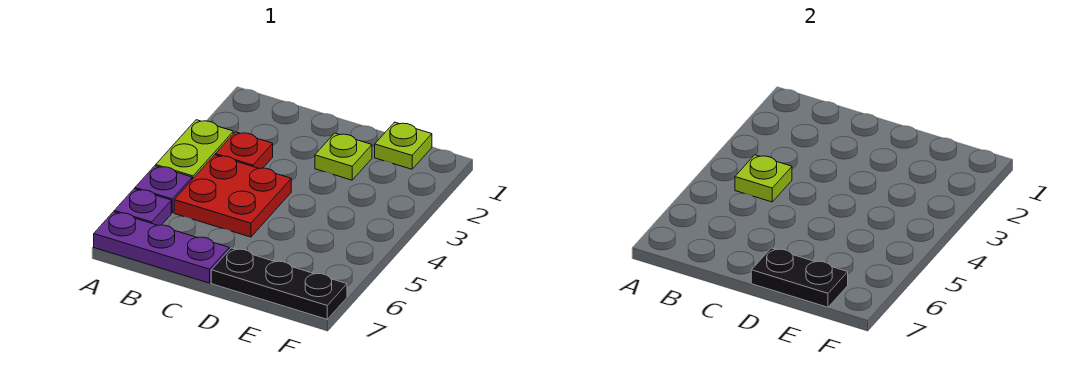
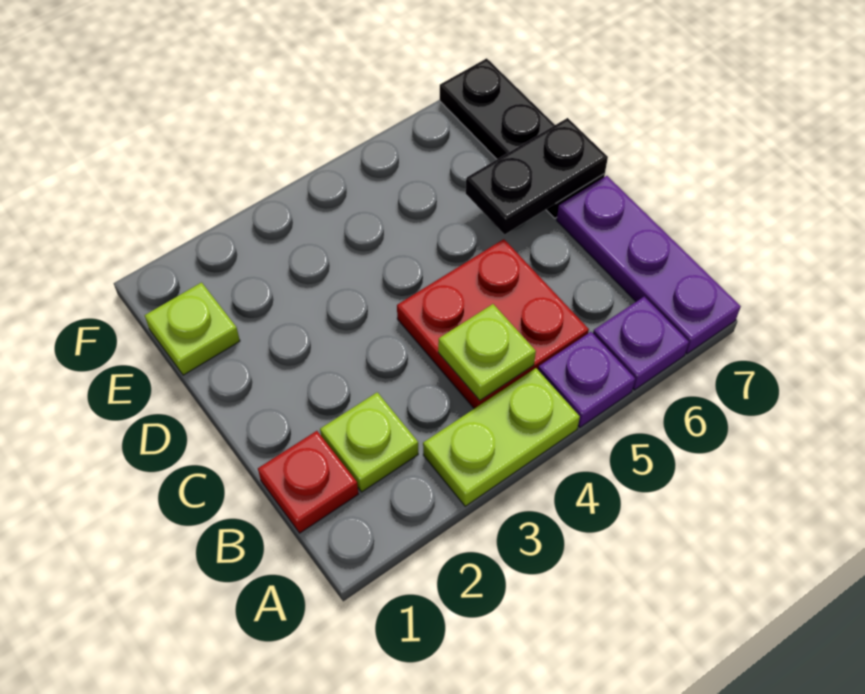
red plate B3 level 1 -> red plate B1 level 1
lime plate D2 level 1 -> lime plate B2 level 1
black plate D7:E7 level 2 -> black plate D6:D7 level 2

